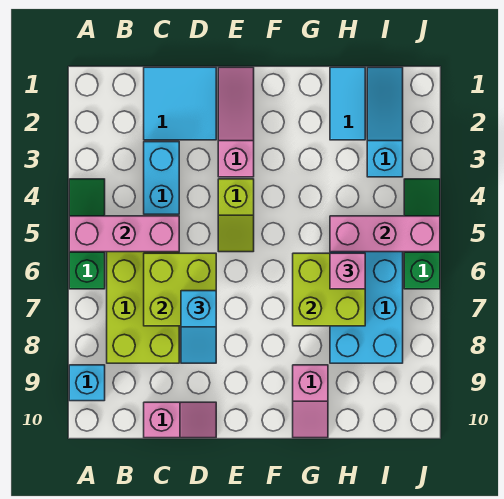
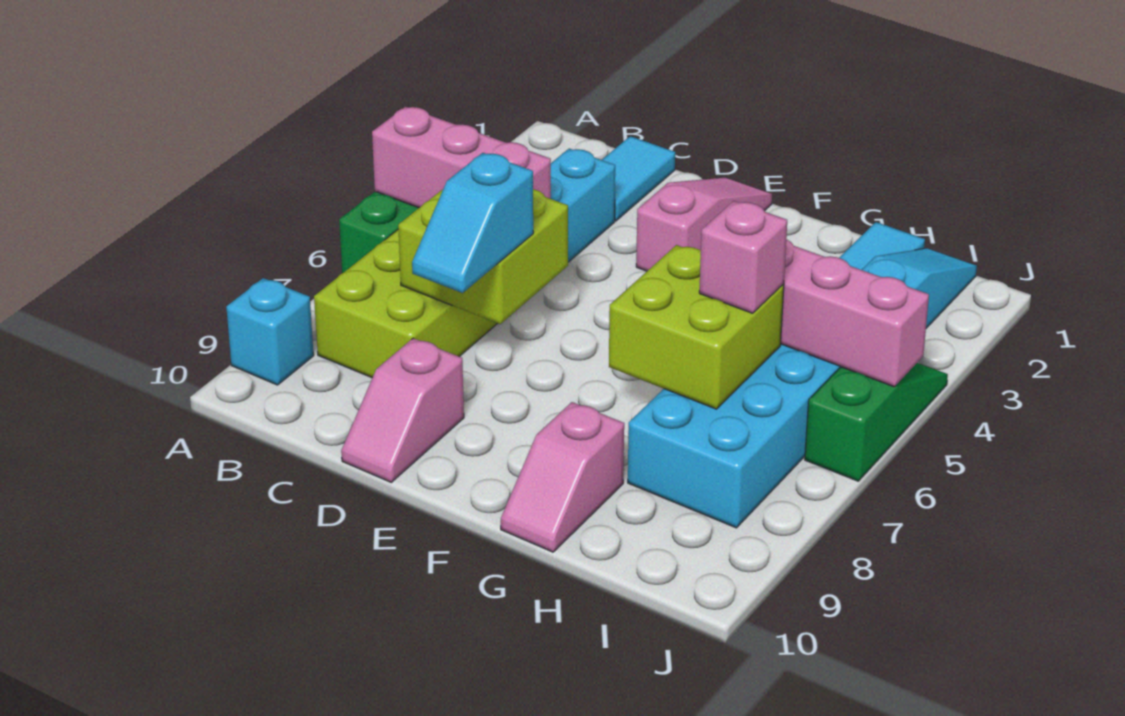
cyan tile C1:D2 level 1 -> cyan tile C1:C2 level 1
pink slope C10:D10 level 1 top C -> pink slope D9:D10 level 1 top 9
lime slope E4:E5 level 1 top 4 -> none

